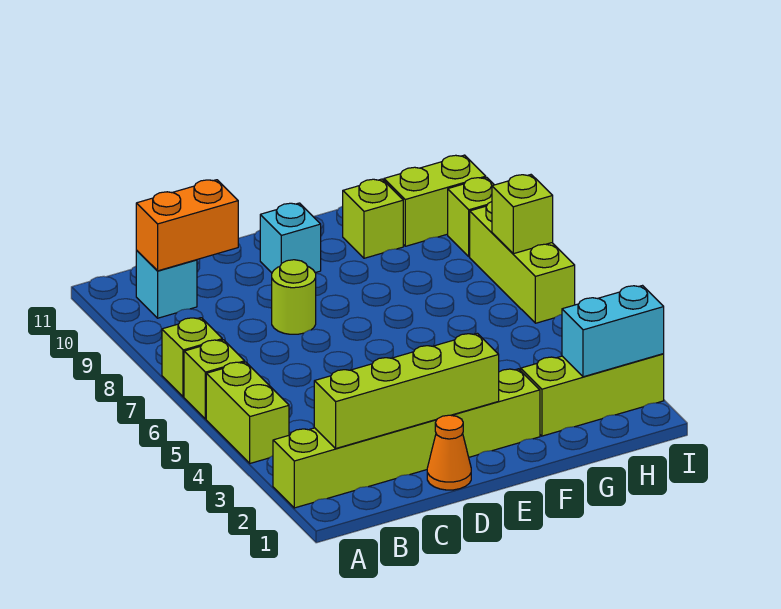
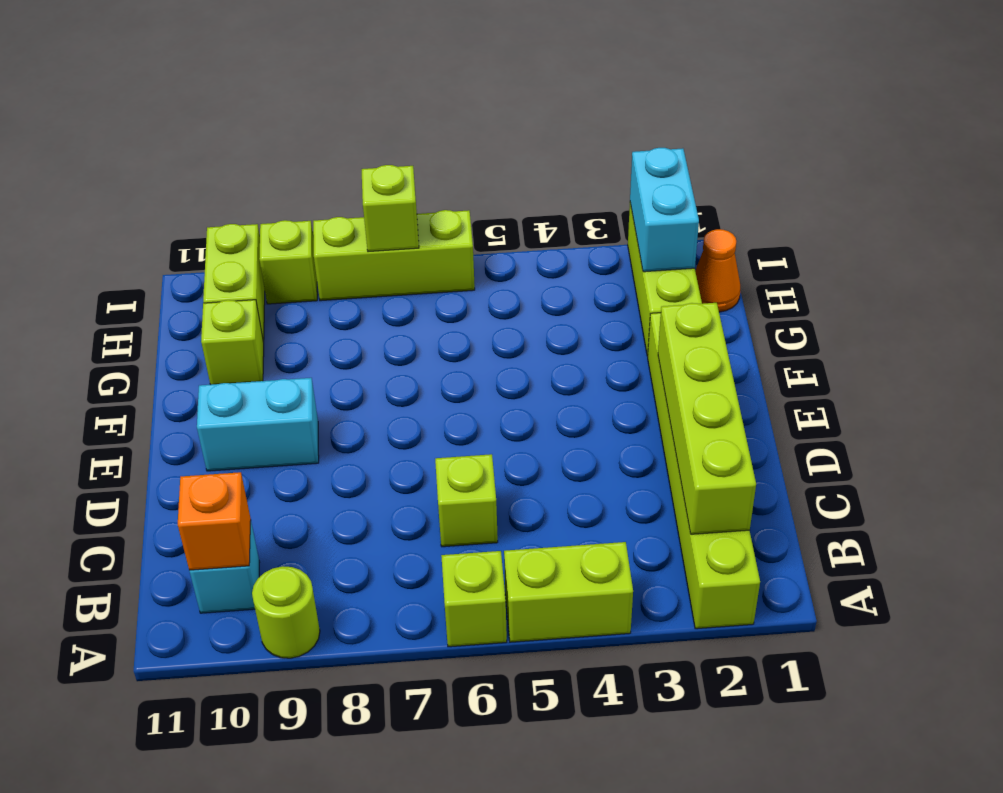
lime brick A7 level 1 -> lime brick C6 level 1
orange brick B10:C10 level 2 -> orange brick B10 level 2
orange cone D1 level 1 -> orange cone H1 level 1
lime round brick D8 level 1 -> lime round brick A9 level 1
cyan brick E10 level 1 -> cyan brick E9:E10 level 1

